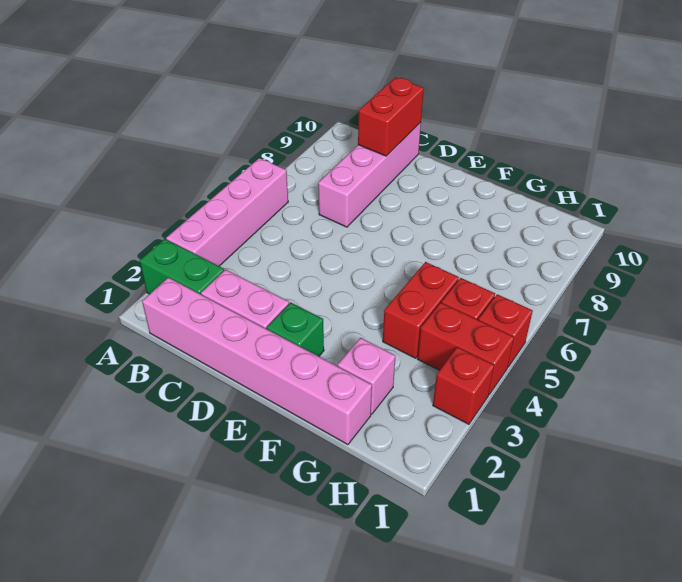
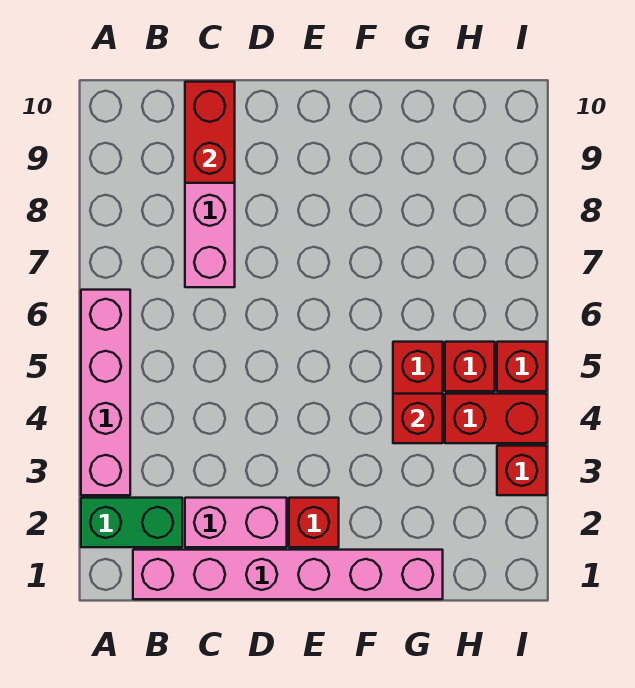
green brick E2 level 1 -> red brick E2 level 1
pink brick G2 level 1 -> none
none -> red brick G4 level 2

